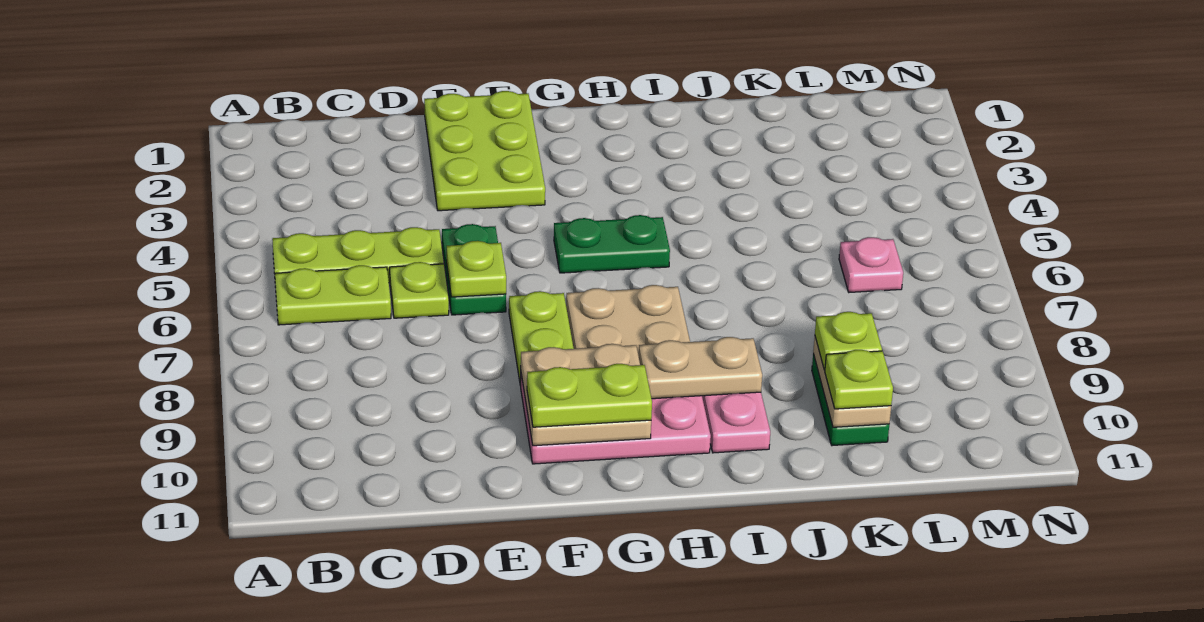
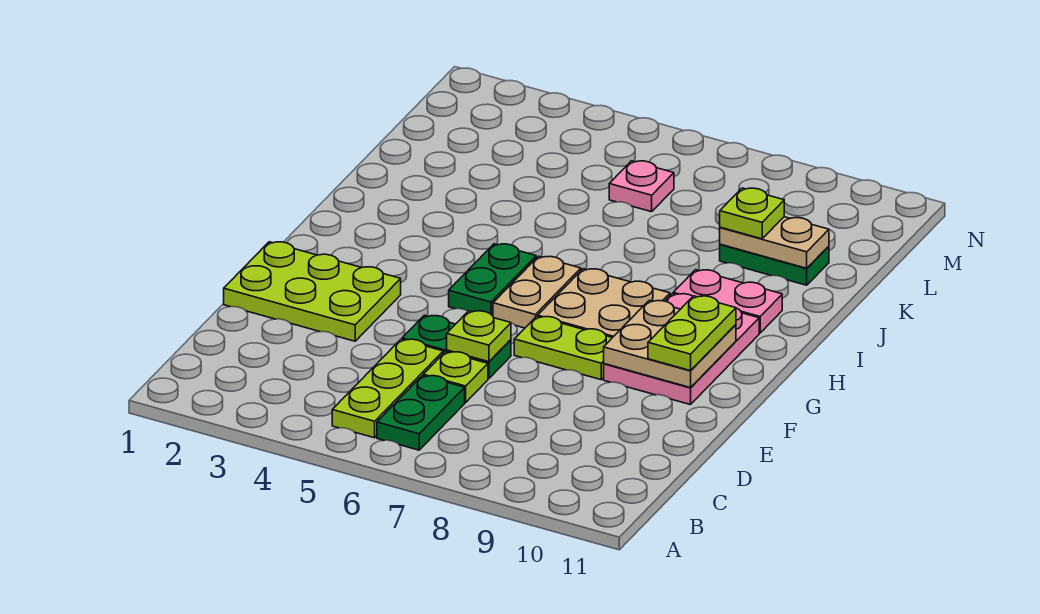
lime plate B6:C6 level 1 -> green plate B6:C6 level 1
tan plate H9:I9 level 2 -> tan plate G6:H6 level 1
lime plate K10 level 3 -> none

